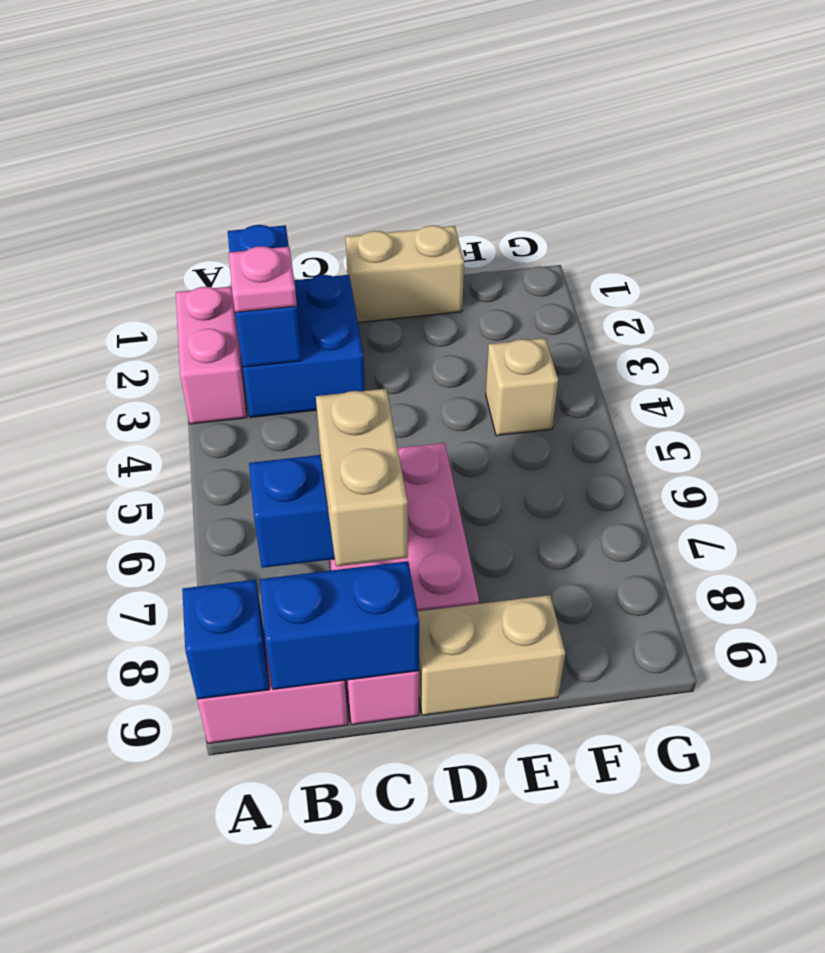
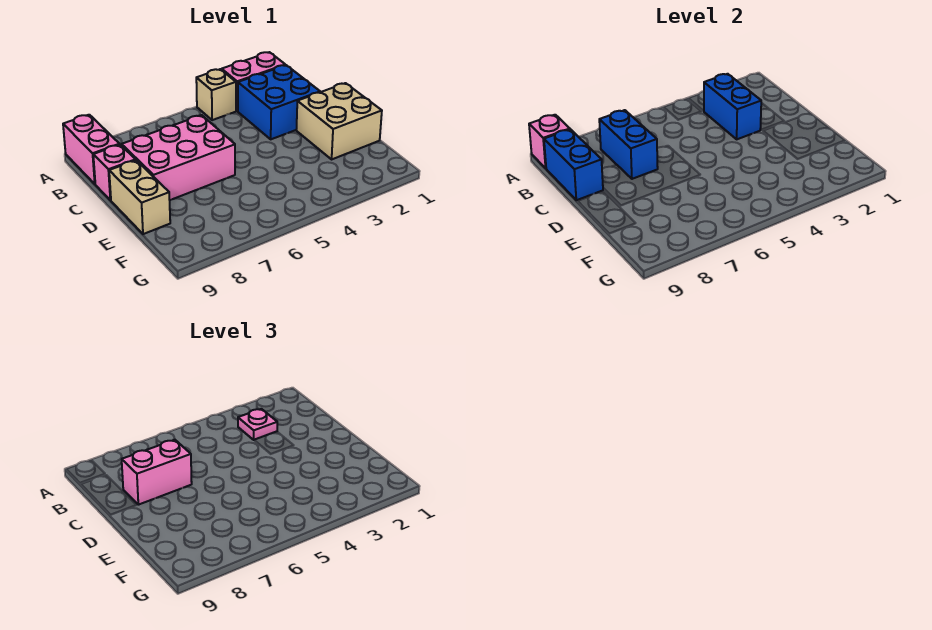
blue brick A9 level 2 -> pink brick A9 level 2
blue brick B2:B3 level 2 -> blue brick B3:C3 level 2
tan brick C7:C8 level 3 -> pink brick C7:C8 level 3
tan brick D1:E1 level 1 -> tan brick D1:E2 level 1
tan brick F4 level 1 -> tan brick A4 level 1

